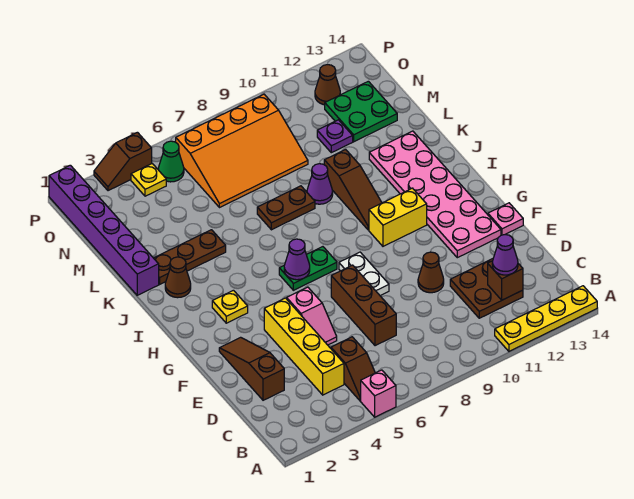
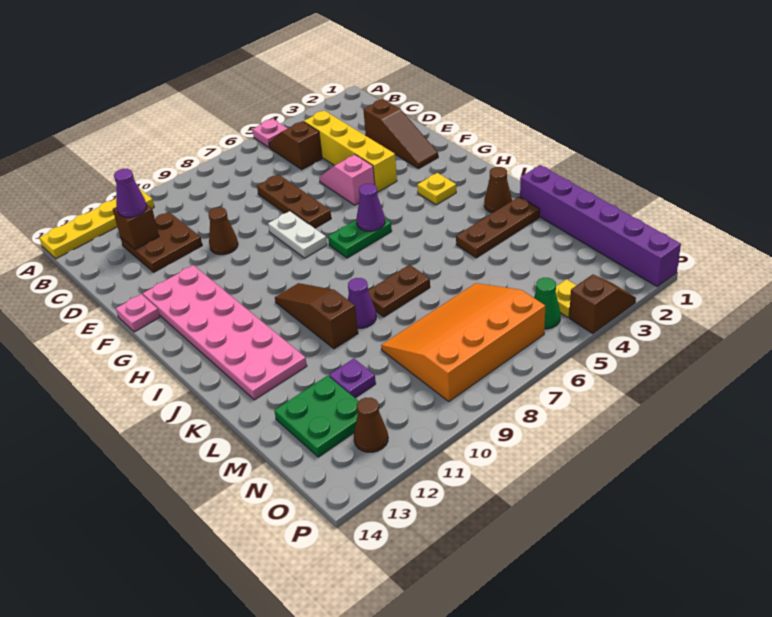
pink brick A5 level 1 -> pink plate A5 level 1
brown brick D7:F7 level 1 -> brown plate D7:F7 level 1
yellow brick H10:H11 level 1 -> none

